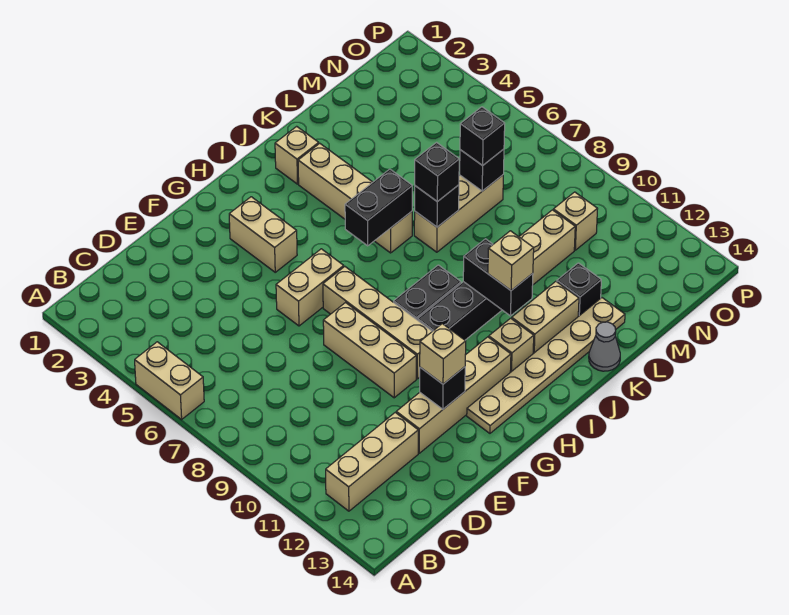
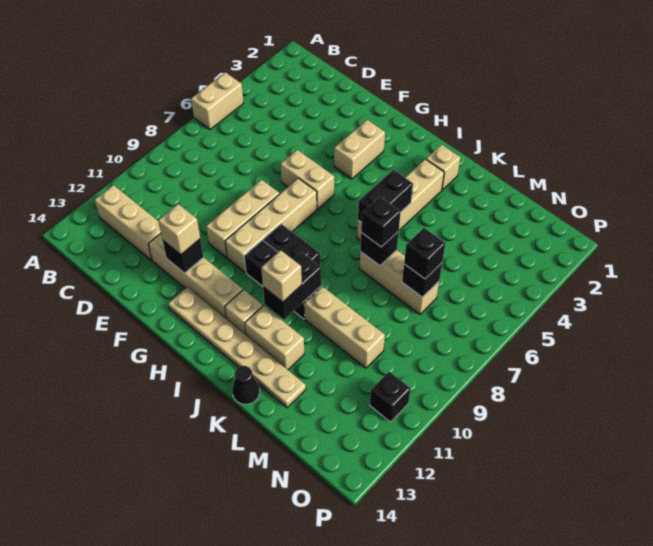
black brick I6:J6 level 2 -> black brick J5:J6 level 2
grey cone K14 level 1 -> black cone K14 level 1
black brick L12 level 1 -> black brick O11 level 1
tan brick N10 level 1 -> none

